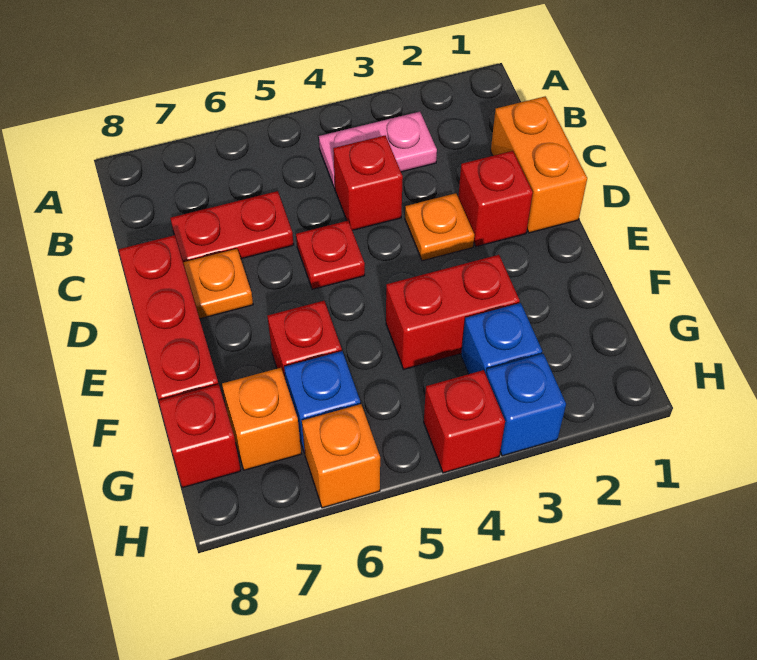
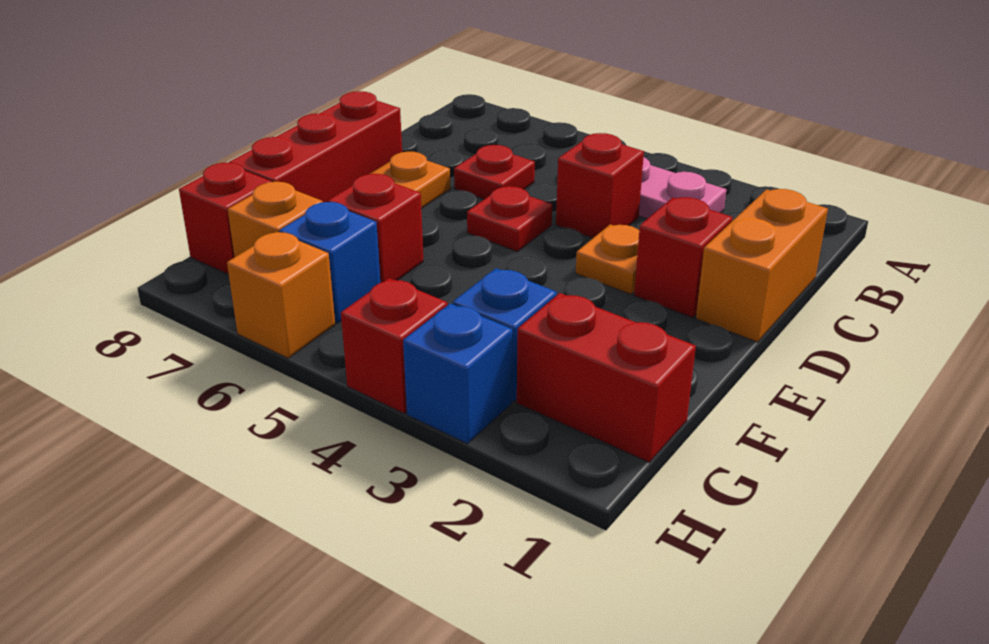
red plate C6:C7 level 1 -> red plate C6 level 1
red brick F3:F4 level 1 -> red brick G1:G2 level 1

